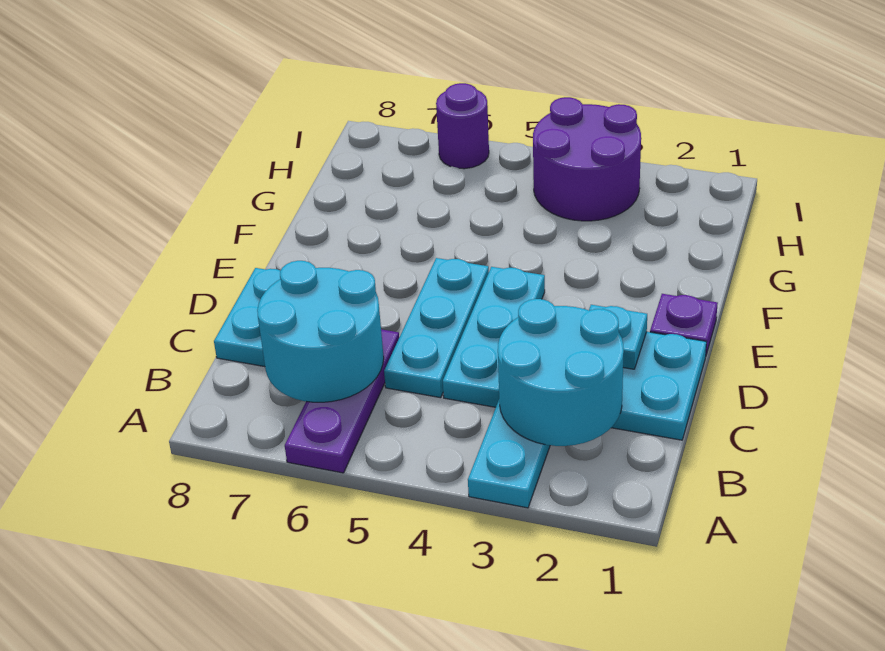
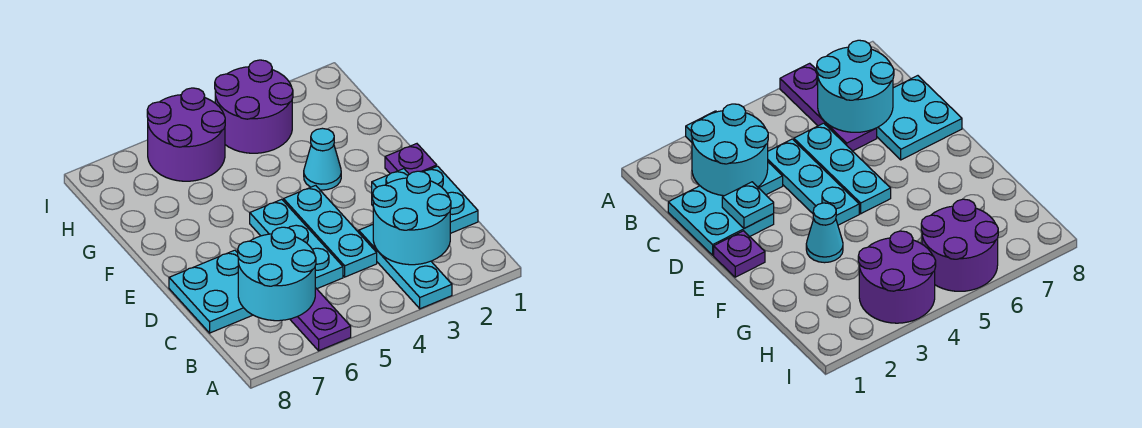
none -> cyan cone F3 level 1
purple round brick I6 level 1 -> purple round brick H5:I6 level 1

